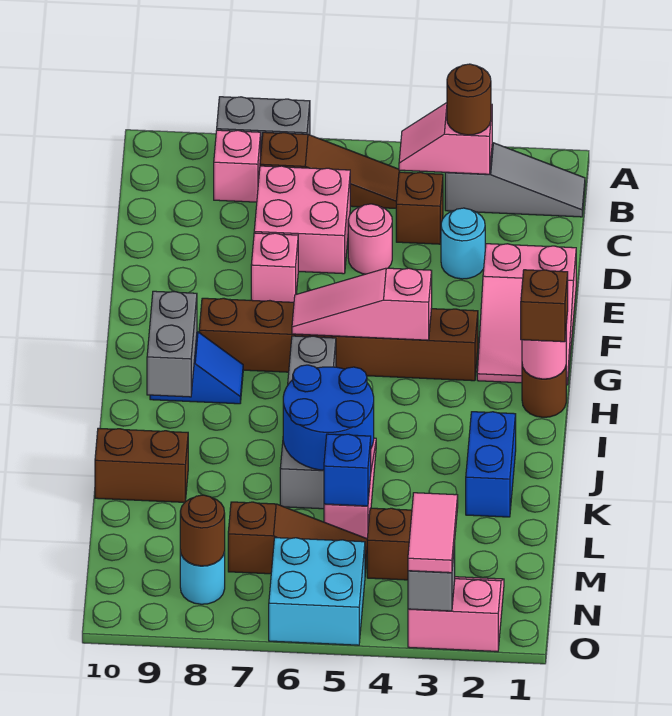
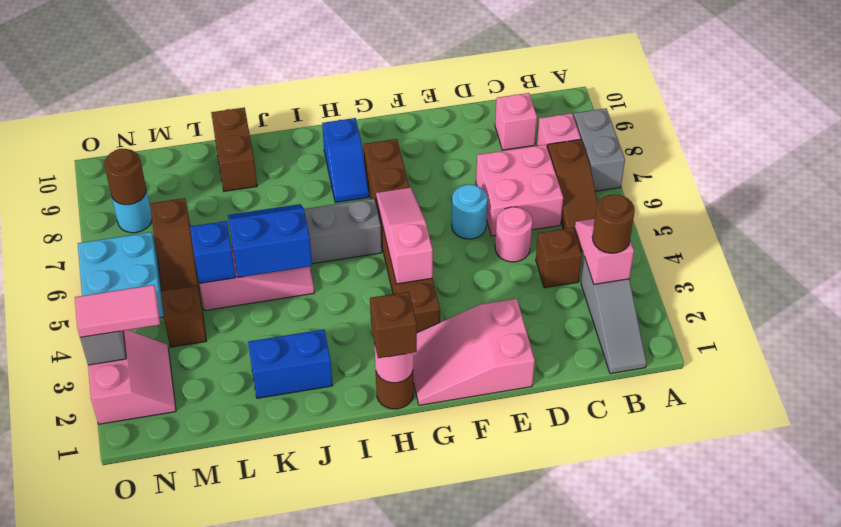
cyan round brick D3 level 1 -> cyan round brick E6 level 1
pink brick E7 level 1 -> pink brick C9 level 1
grey brick H9:I9 level 2 -> none
blue round brick J5:K6 level 2 -> blue slope J5:K6 level 2 top 5

